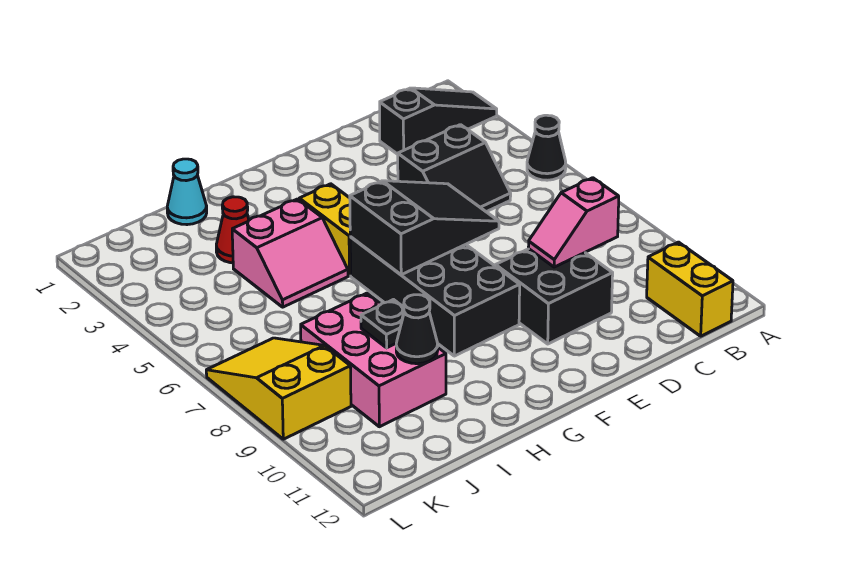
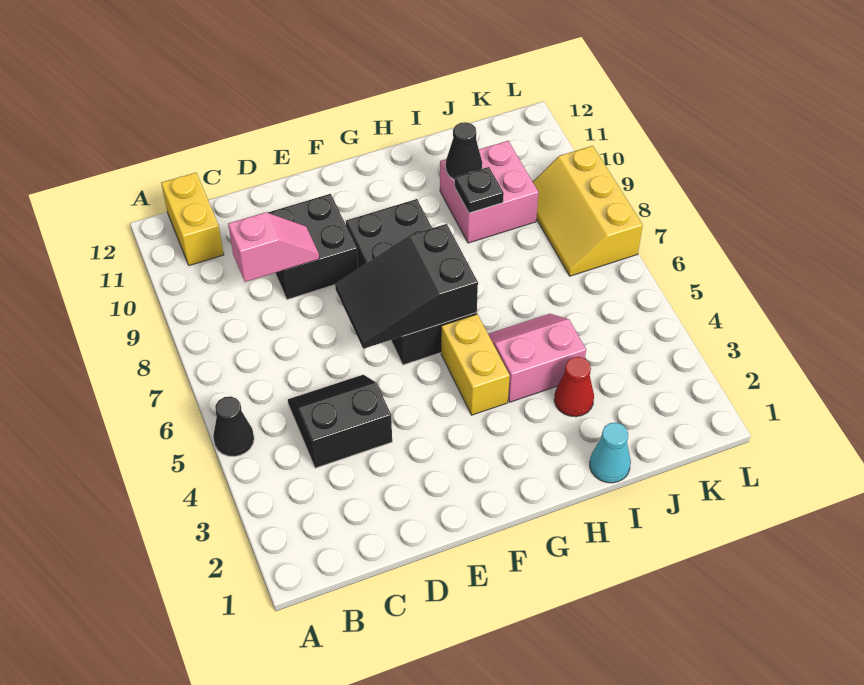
black slope A2:C2 level 1 top C -> none
pink brick I8:J10 level 1 -> pink brick I9:J10 level 1
yellow slope K7:L9 level 1 top 9 -> yellow slope K7:L9 level 1 top L

